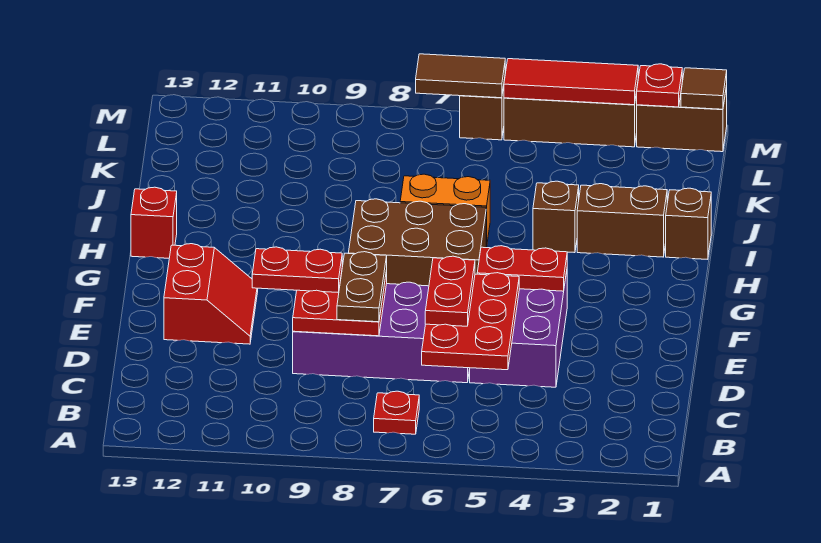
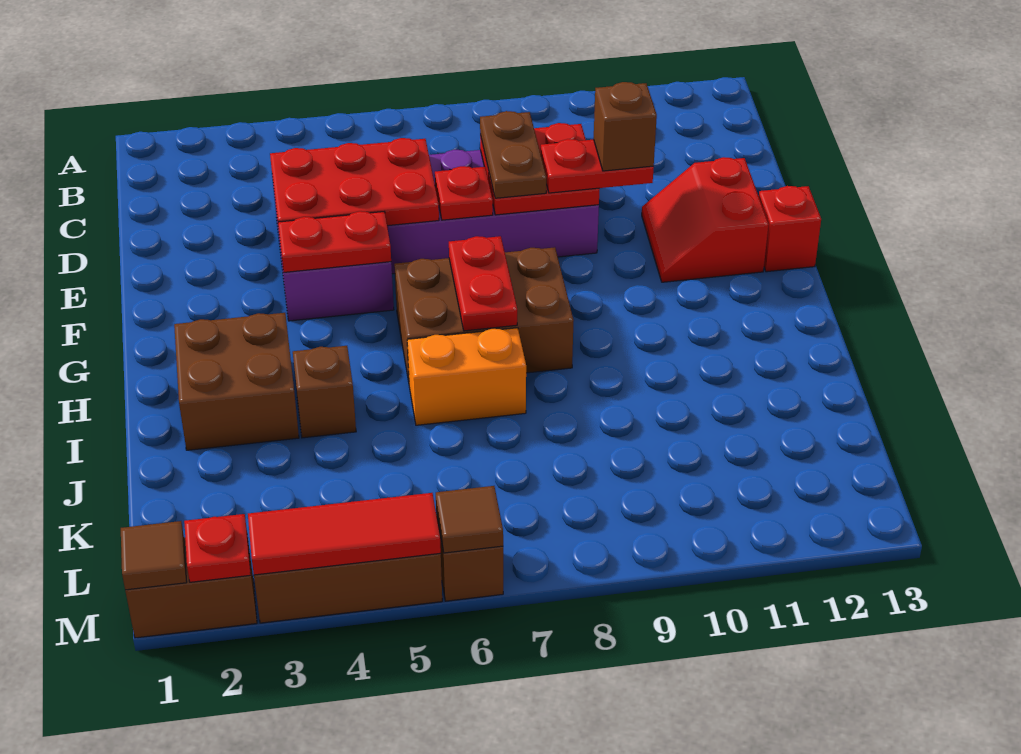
red plate B7 level 1 -> red plate E7 level 2
red plate C5:E6 level 2 -> red plate D4:E6 level 2
red plate D6:E6 level 3 -> red plate G7:H7 level 2
red brick H13 level 1 -> red brick F13 level 1
brown brick I1 level 1 -> brown brick E10 level 4
brown brick I2:I3 level 1 -> brown brick H2:I3 level 1
brown tile M6:M7 level 2 -> brown tile M6 level 2

